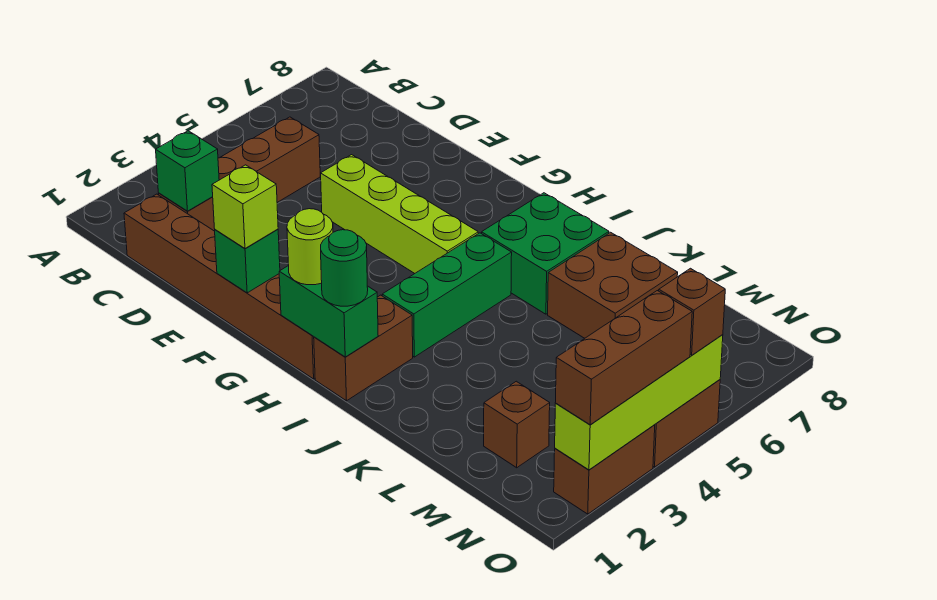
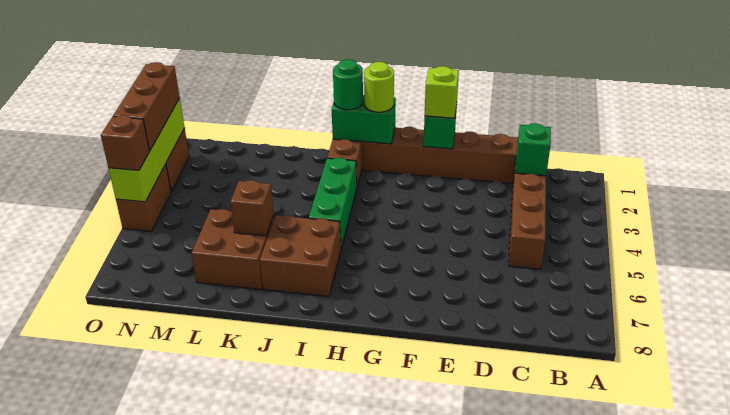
lime brick E5:H5 level 1 -> none
green brick I6:J7 level 1 -> brown brick I6:J7 level 1
brown brick M2 level 1 -> brown brick K6 level 2

